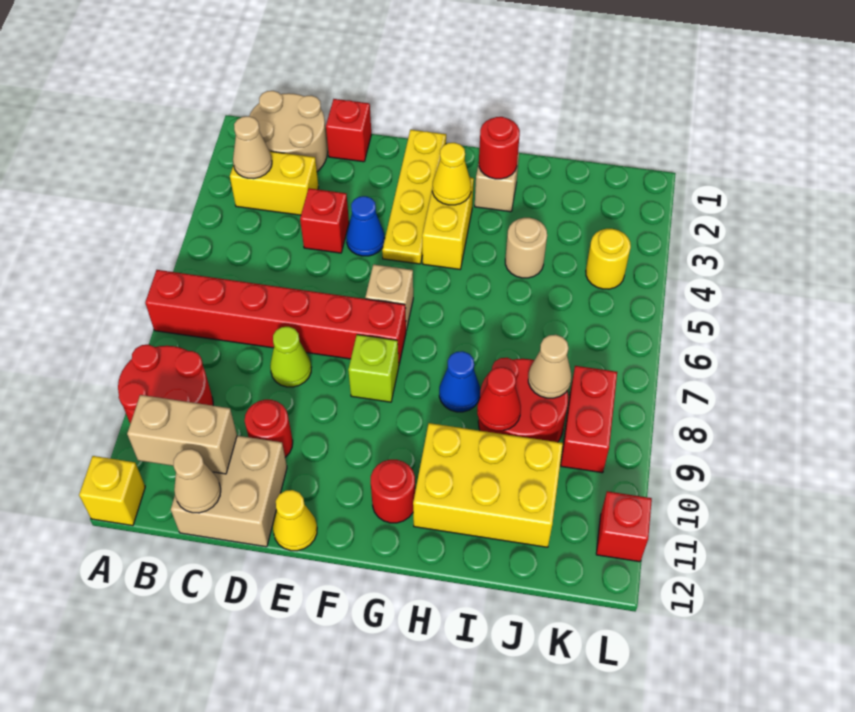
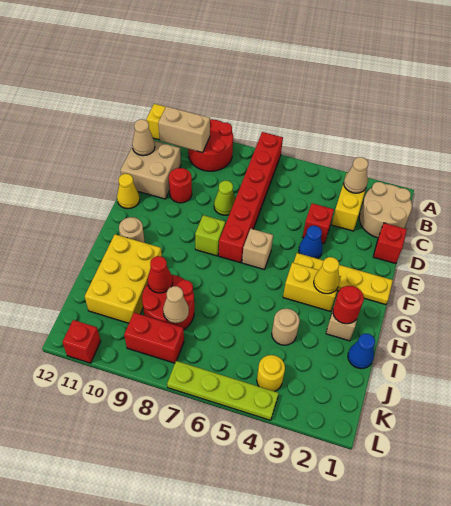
tan brick B11:C11 level 2 -> tan brick B10:B11 level 2
red round brick G11 level 1 -> tan round brick G11 level 1
blue cone H8 level 1 -> blue cone I1 level 1
none -> lime plate L4:L7 level 1

